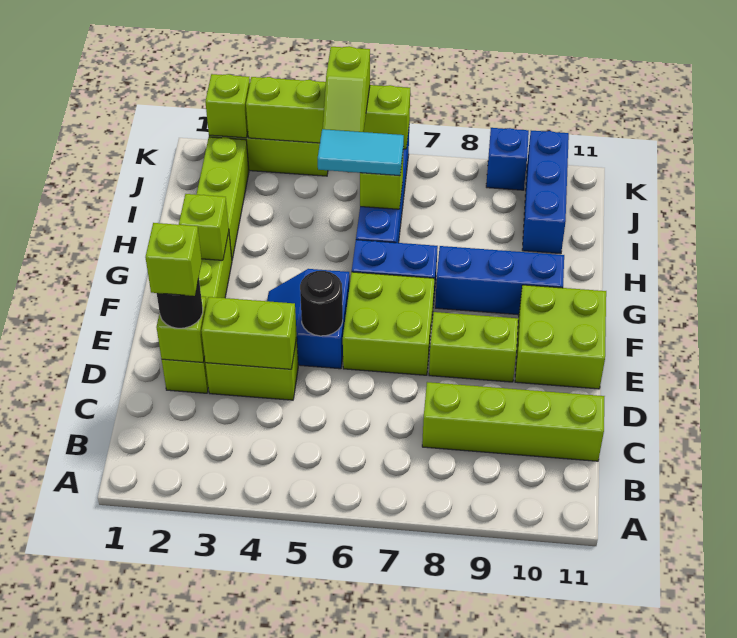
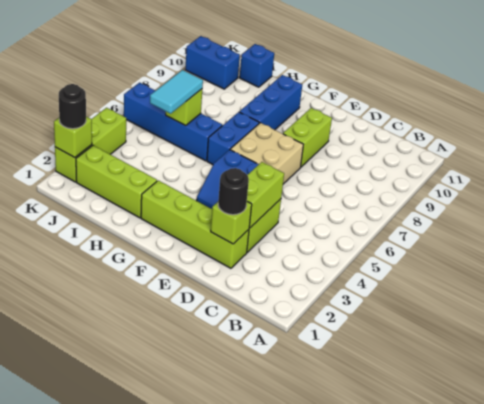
lime brick C8:C11 level 1 -> none
lime brick D2 level 4 -> none
black round brick E5 level 2 -> black round brick K2 level 3
lime brick E6:F7 level 1 -> tan brick E6:F7 level 1
lime brick E10:F11 level 1 -> none
lime brick G2 level 2 -> none
blue brick I10:K10 level 1 -> blue brick J10:K10 level 1
lime slope J5:K5 level 3 top K -> none
lime brick K3:K6 level 2 -> none
blue brick K9 level 1 -> blue brick I11 level 1

